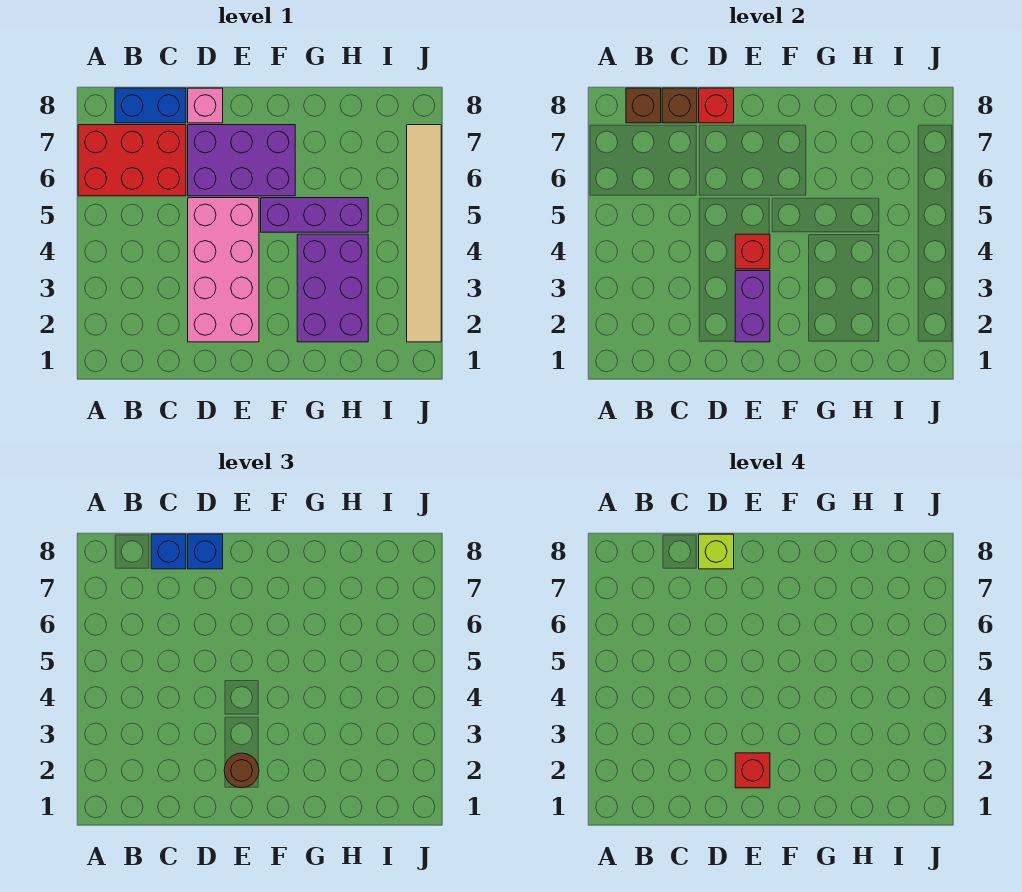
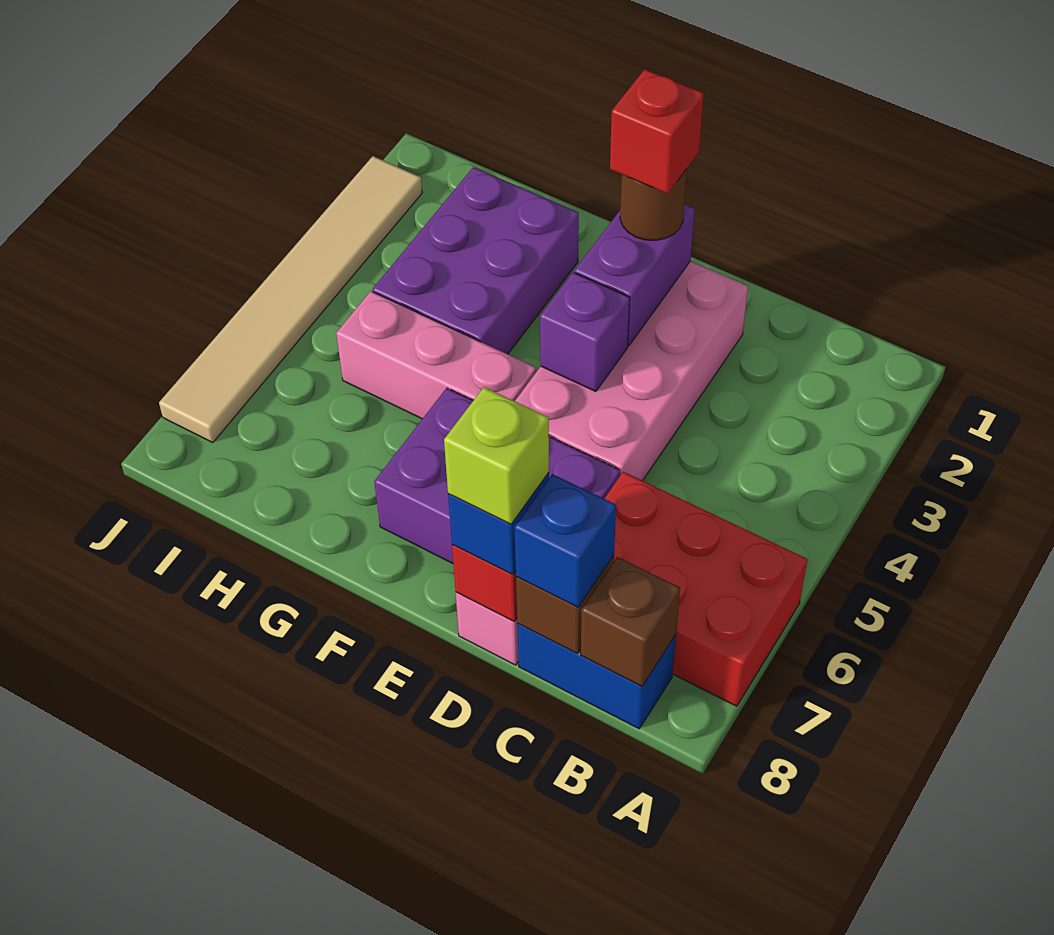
red brick E4 level 2 -> purple brick E4 level 2
purple brick F5:H5 level 1 -> pink brick F5:H5 level 1

